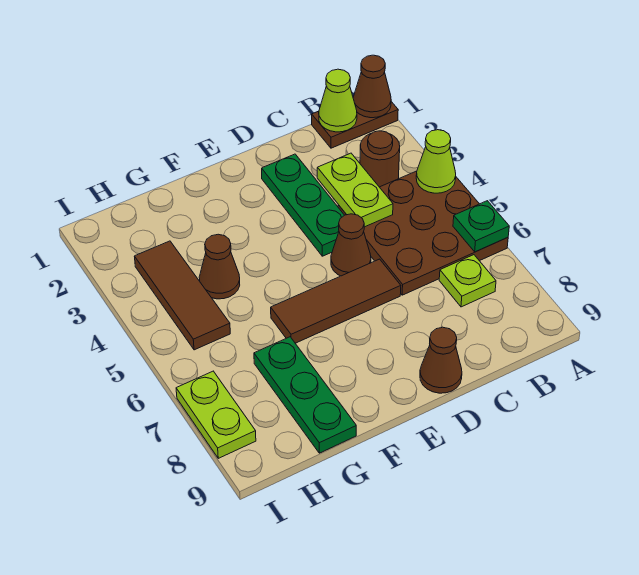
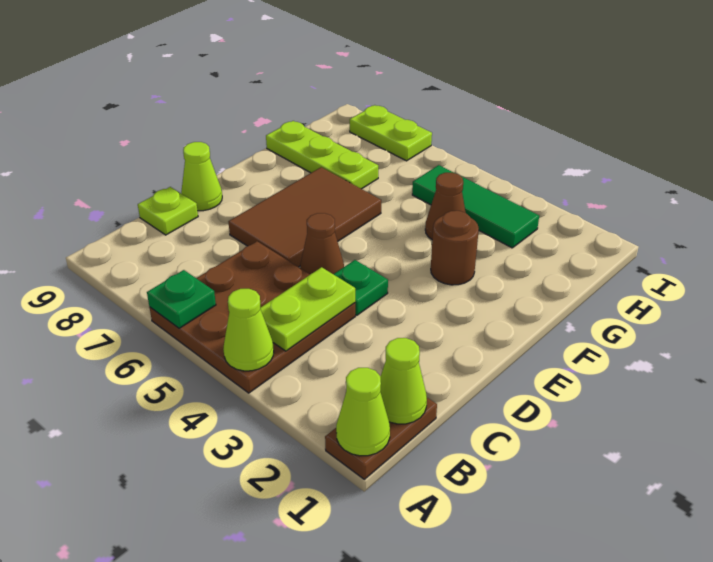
brown cone A1 level 2 -> lime cone A1 level 2
brown round brick B3 level 1 -> brown round brick F3 level 1
lime plate B7 level 1 -> lime plate C9 level 1
lime plate C3:C4 level 2 -> lime plate B4:C4 level 2
green plate D2:D4 level 1 -> green plate D4 level 1
brown tile D6:F6 level 1 -> brown tile D6:F7 level 1
brown cone D9 level 1 -> lime cone D9 level 1
green plate G7:G9 level 1 -> lime plate G7:G9 level 1
brown tile H3:H5 level 1 -> green tile H3:H5 level 1

